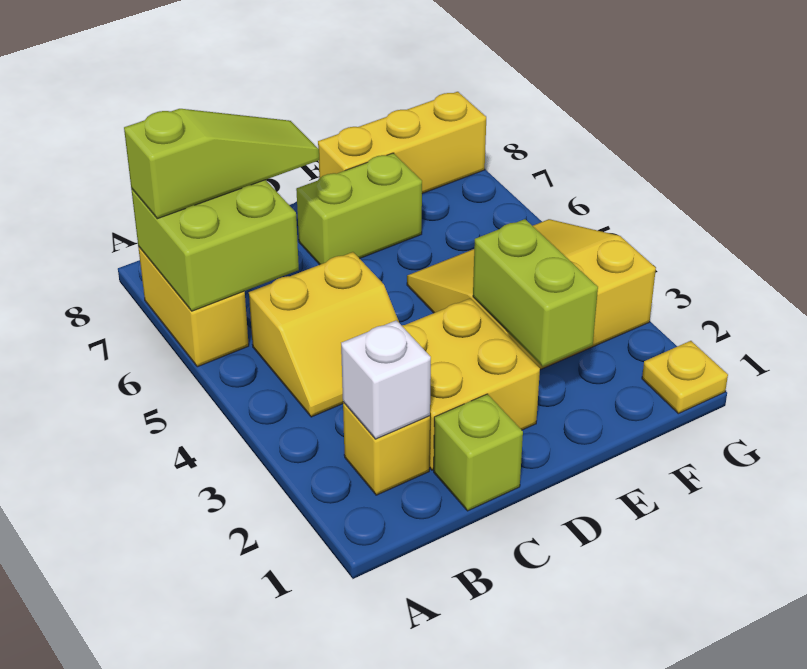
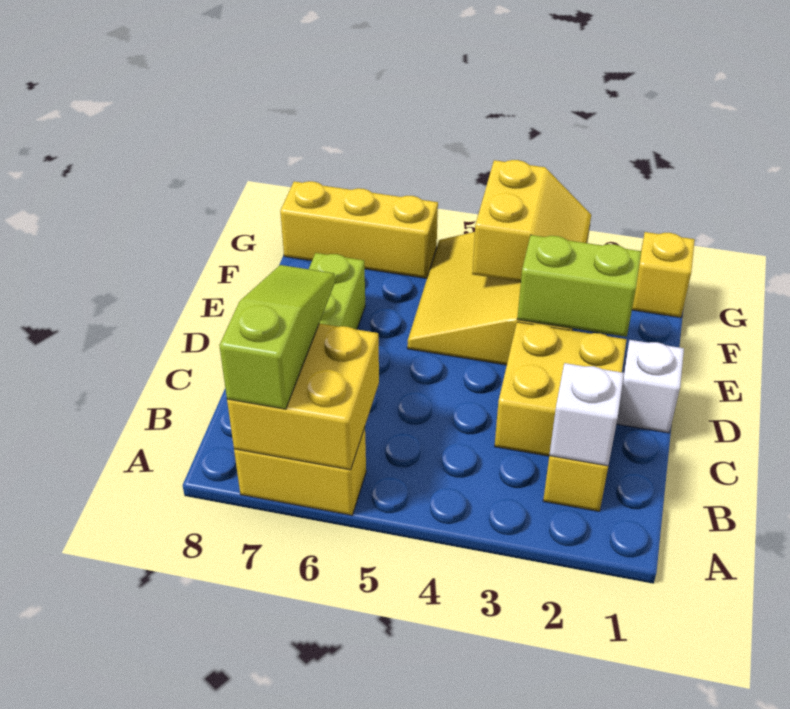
lime brick A6:B7 level 2 -> yellow brick A6:B7 level 2
yellow slope B4:C5 level 1 top 5 -> yellow slope F3:G4 level 2 top 4
lime brick C1 level 1 -> none
none -> white brick D1 level 1
yellow brick E8:G8 level 1 -> yellow brick G6:G8 level 1
yellow plate G1 level 1 -> yellow brick G1 level 1

